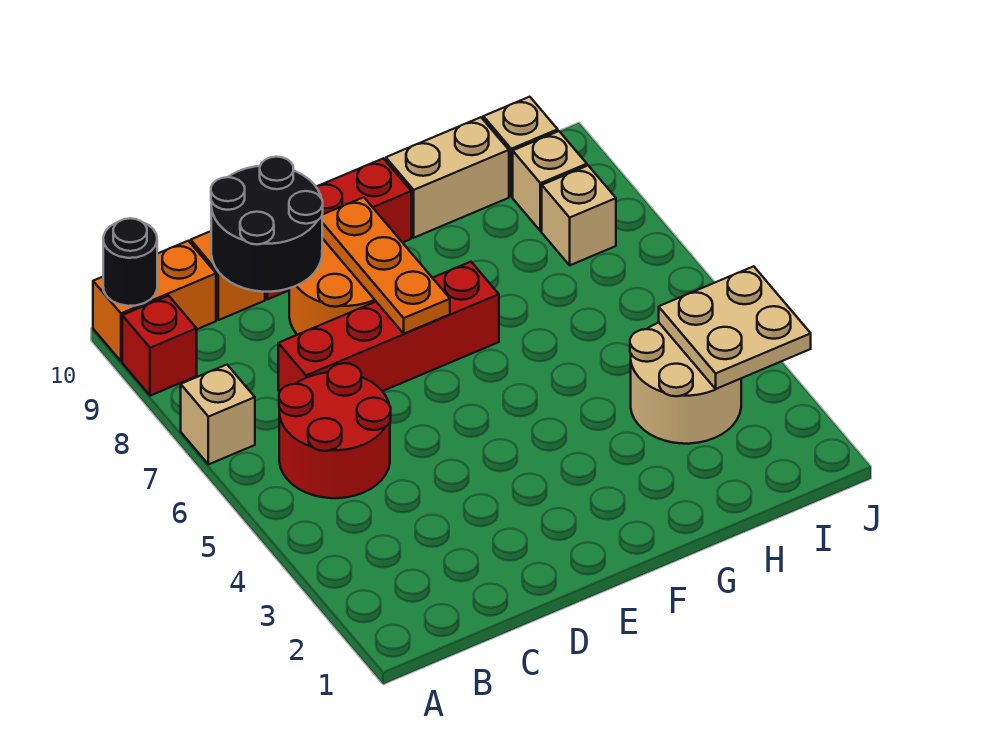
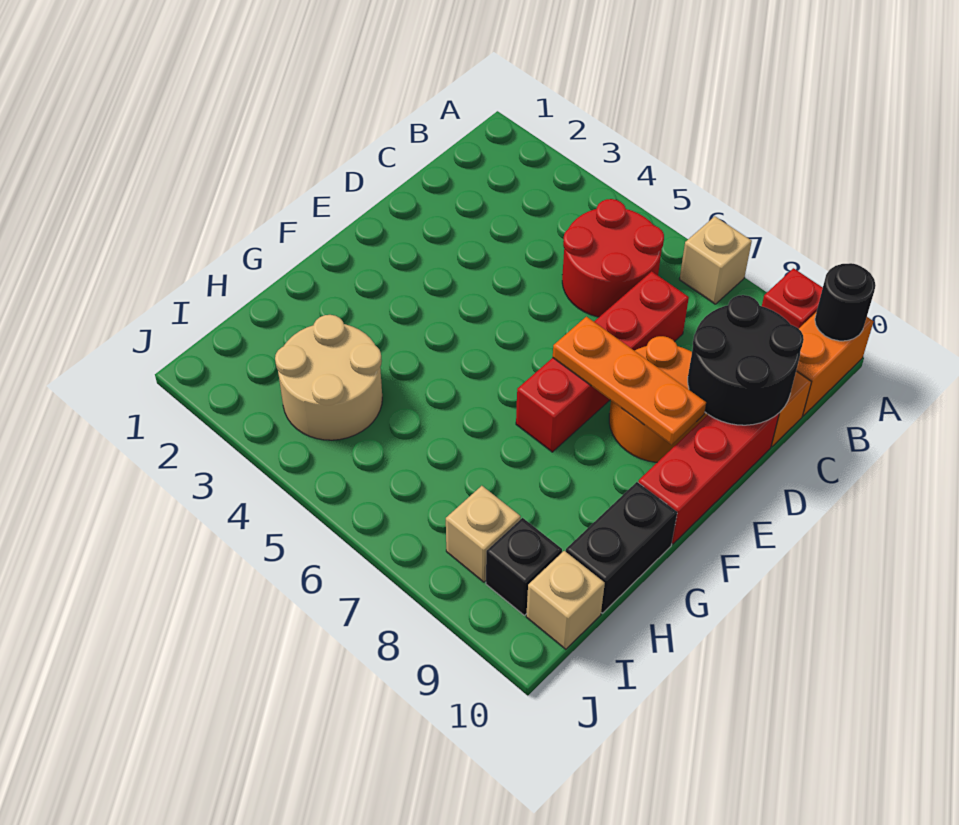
tan brick G10:H10 level 1 -> black brick G10:H10 level 1
tan plate I3:J4 level 2 -> none
tan brick I9 level 1 -> black brick I9 level 1

